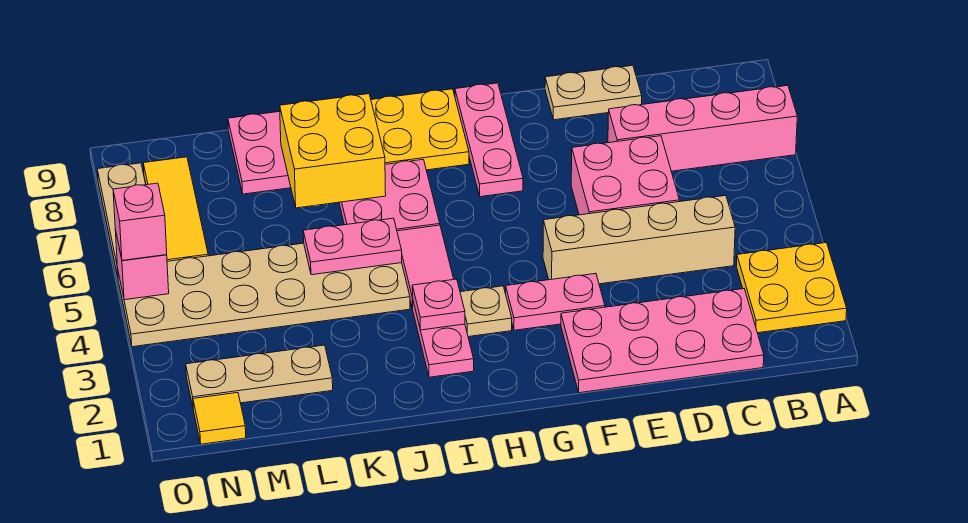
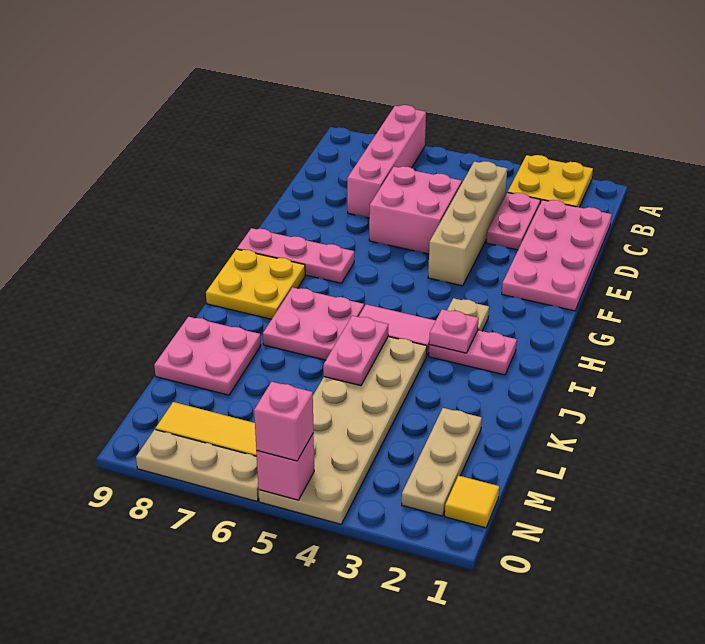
tan plate D9:E9 level 1 -> none
pink plate F3:G3 level 1 -> pink plate C3:D3 level 1
yellow brick J7:K8 level 2 -> none

